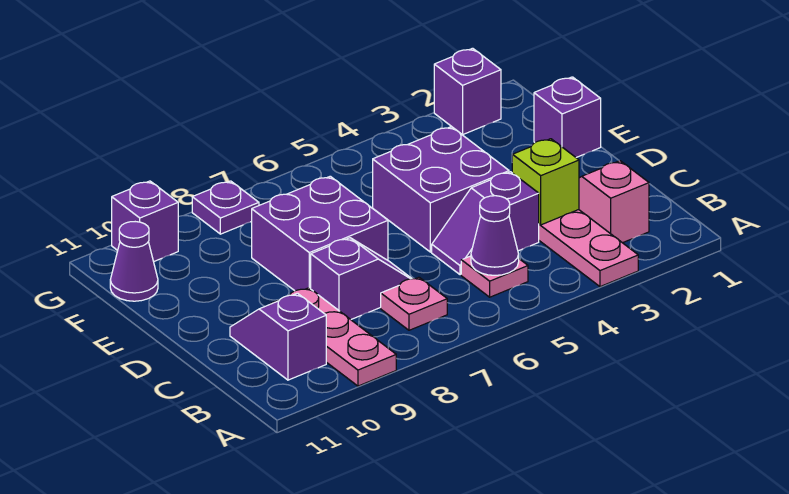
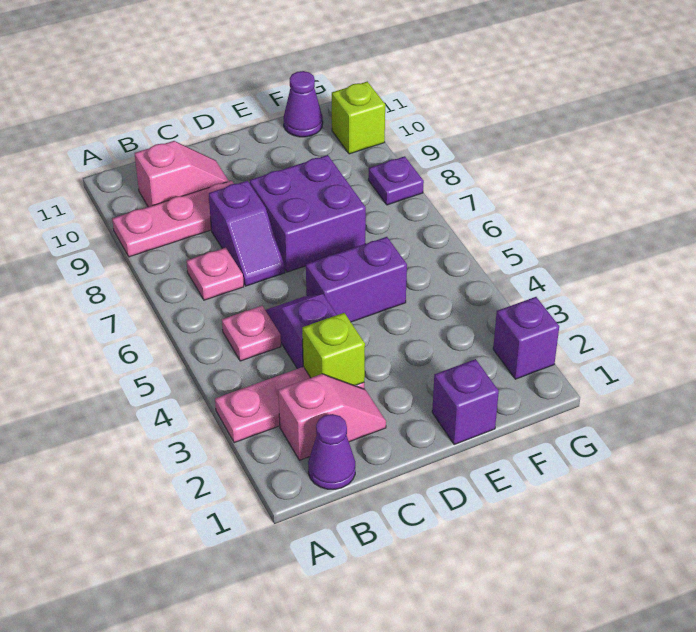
purple cone B5 level 2 -> purple cone B1 level 1
purple slope B10:C10 level 1 top B -> pink slope B10:C10 level 1 top B
purple brick D4:E5 level 1 -> purple brick D5:E5 level 1
purple brick G10 level 1 -> lime brick G10 level 1

